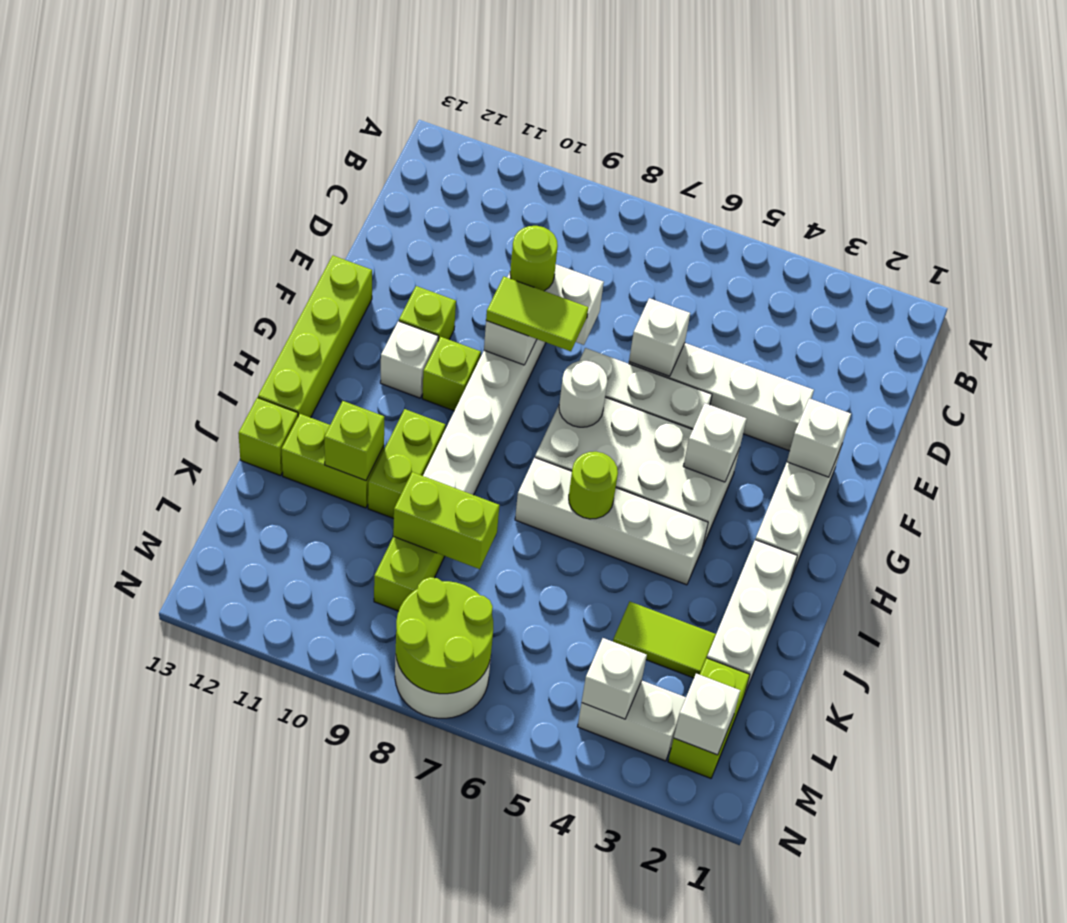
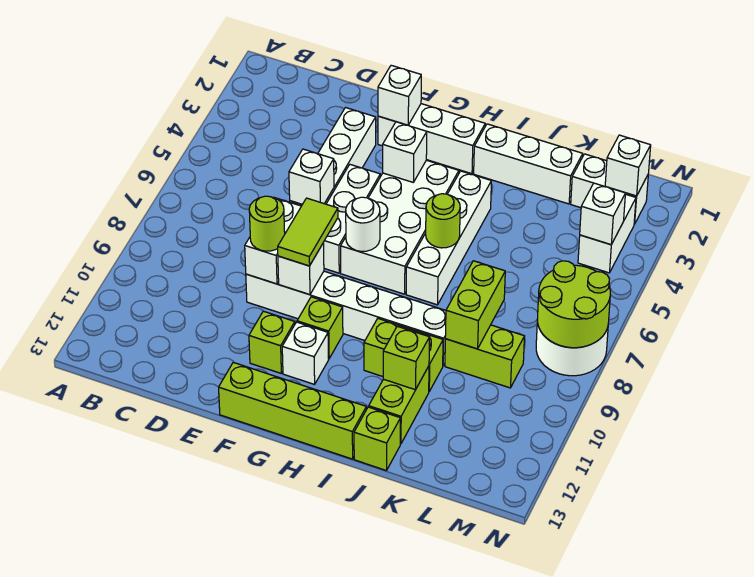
lime tile K3:K4 level 1 -> none
lime brick L2:M2 level 1 -> white brick L2:M2 level 1

